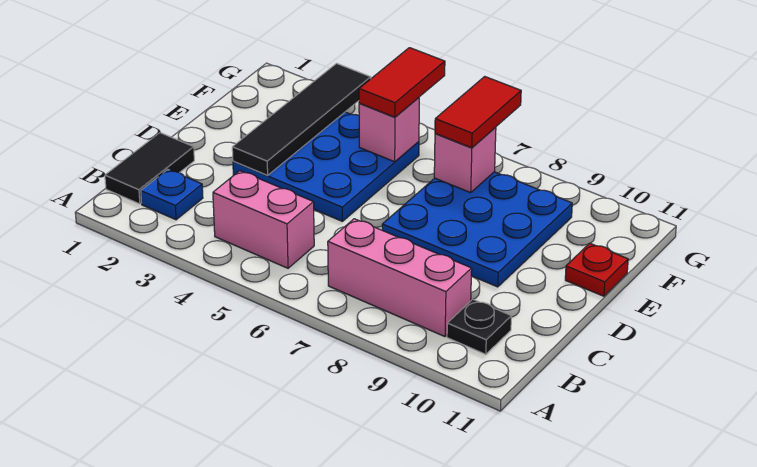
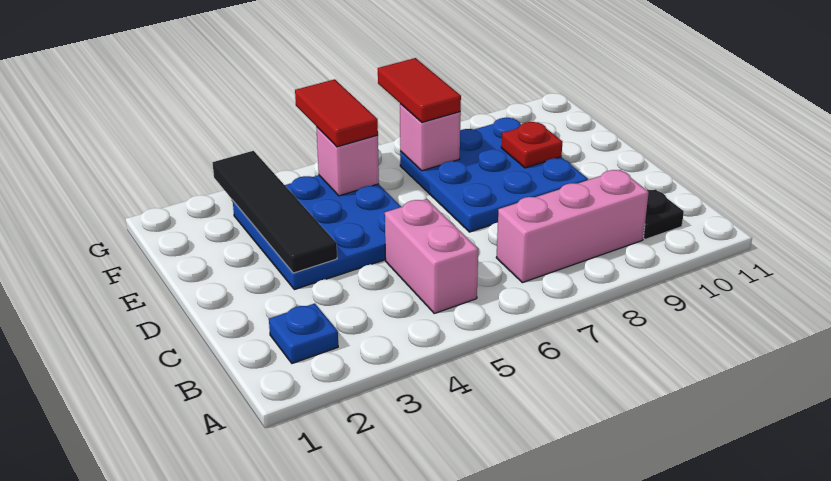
black tile B1:C1 level 1 -> none
pink brick B4:B5 level 1 -> pink brick B5:C5 level 1
red plate E11 level 1 -> red plate E9 level 2

